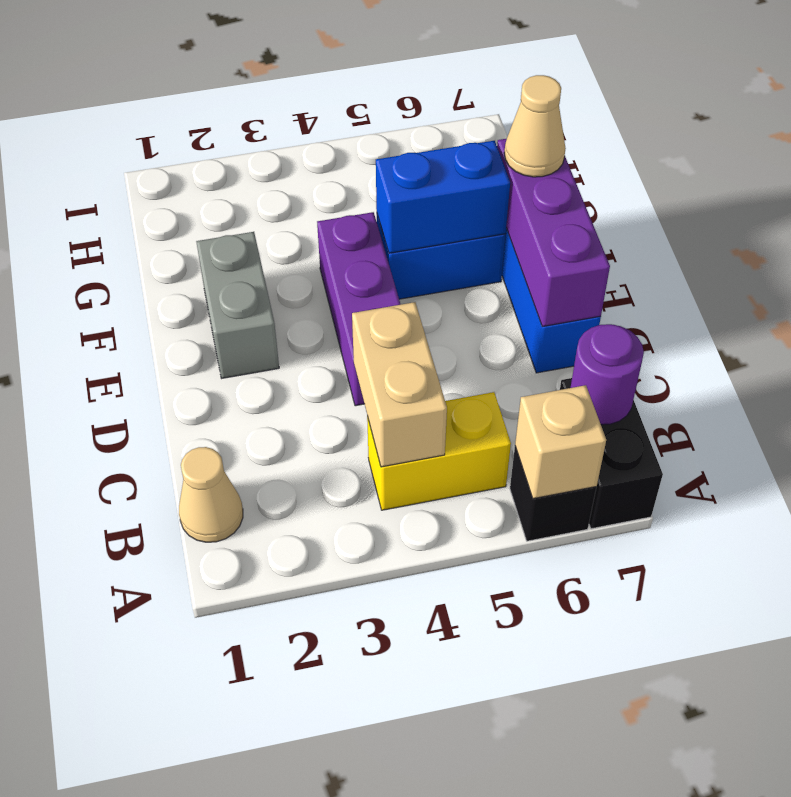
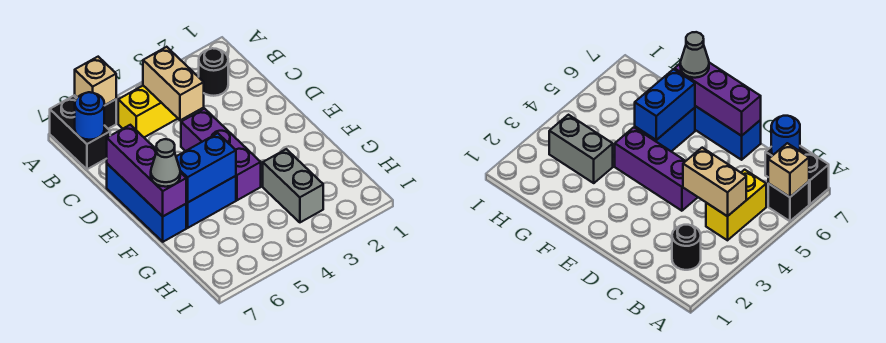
tan cone B1 level 1 -> none
none -> black round brick B2 level 1
purple round brick B7 level 2 -> blue round brick B7 level 2
grey brick E2:F2 level 1 -> grey brick G3:H3 level 1
tan cone F7 level 3 -> grey cone F7 level 3

